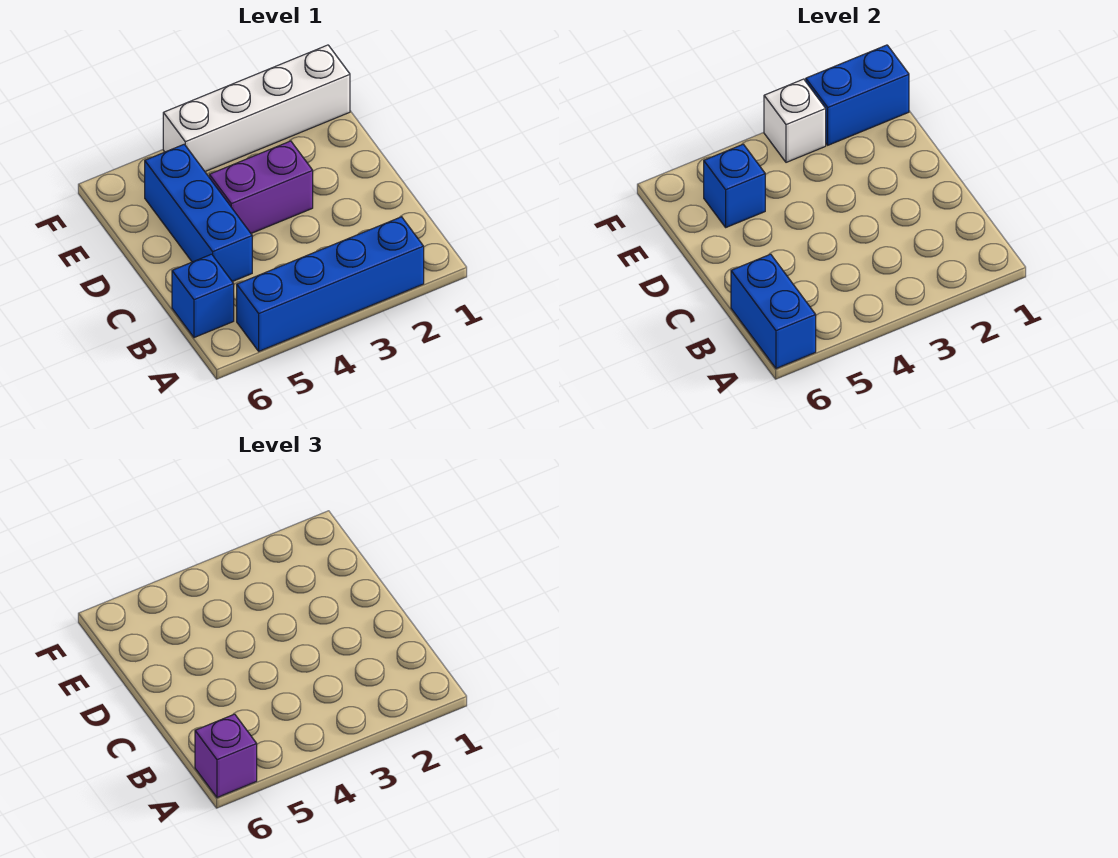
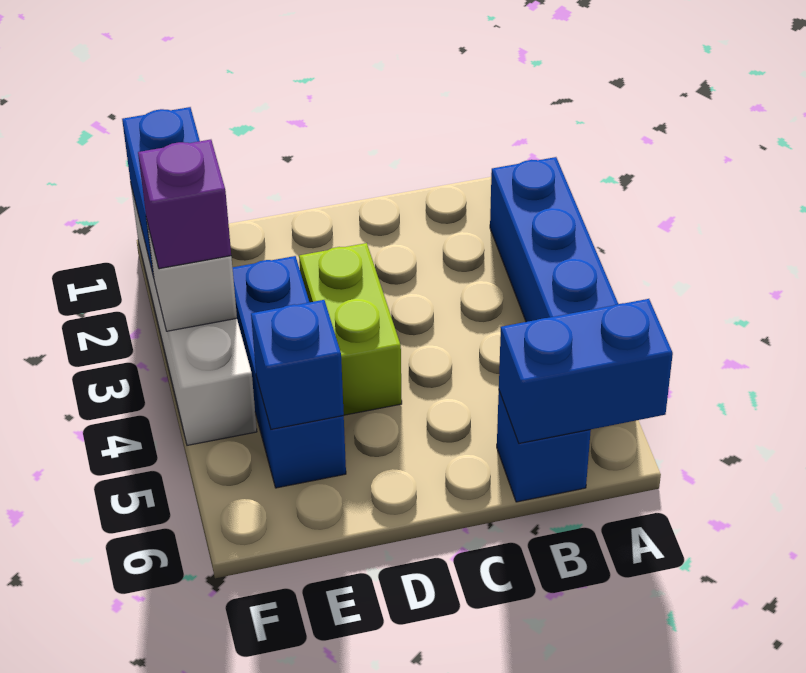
purple brick A6 level 3 -> purple brick F3 level 3
blue brick C5:E5 level 1 -> blue brick E3:E5 level 1
purple brick D3:D4 level 1 -> lime brick D3:D4 level 1

